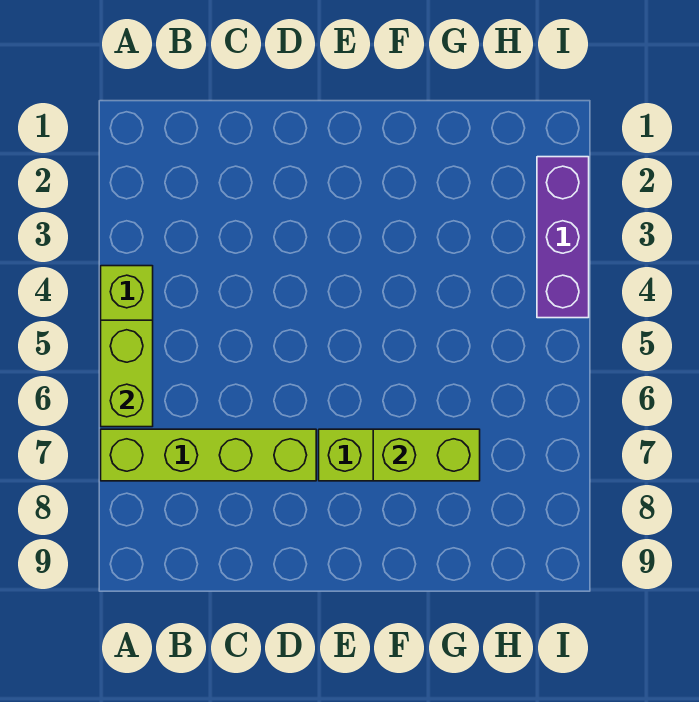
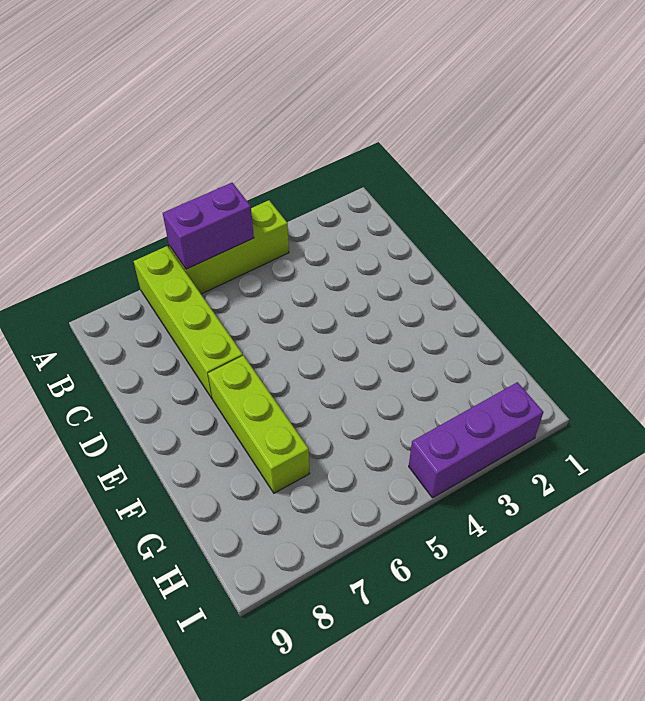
lime brick A5:A6 level 2 -> purple brick A5:A6 level 2
lime brick F7:G7 level 2 -> none

